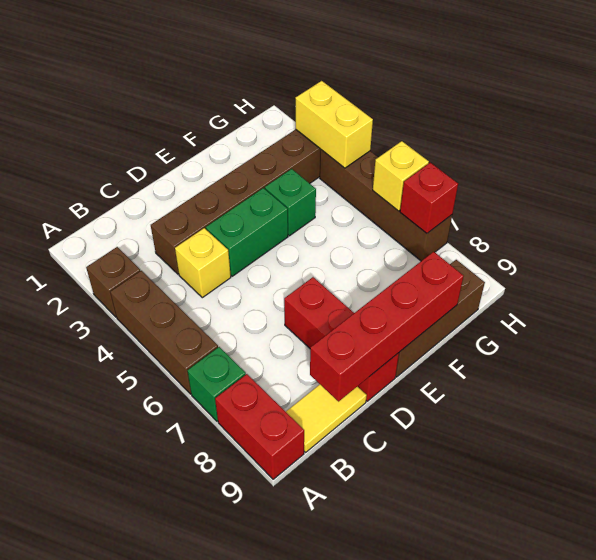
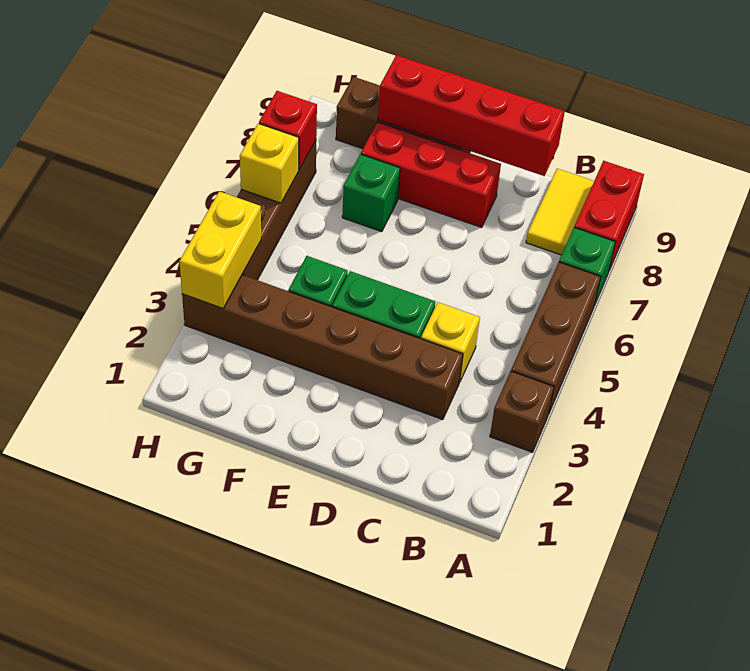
yellow tile B9:C9 level 1 -> yellow tile B8:B9 level 1
red brick D7:D9 level 1 -> red brick D8:F8 level 1
none -> green brick F7 level 1

